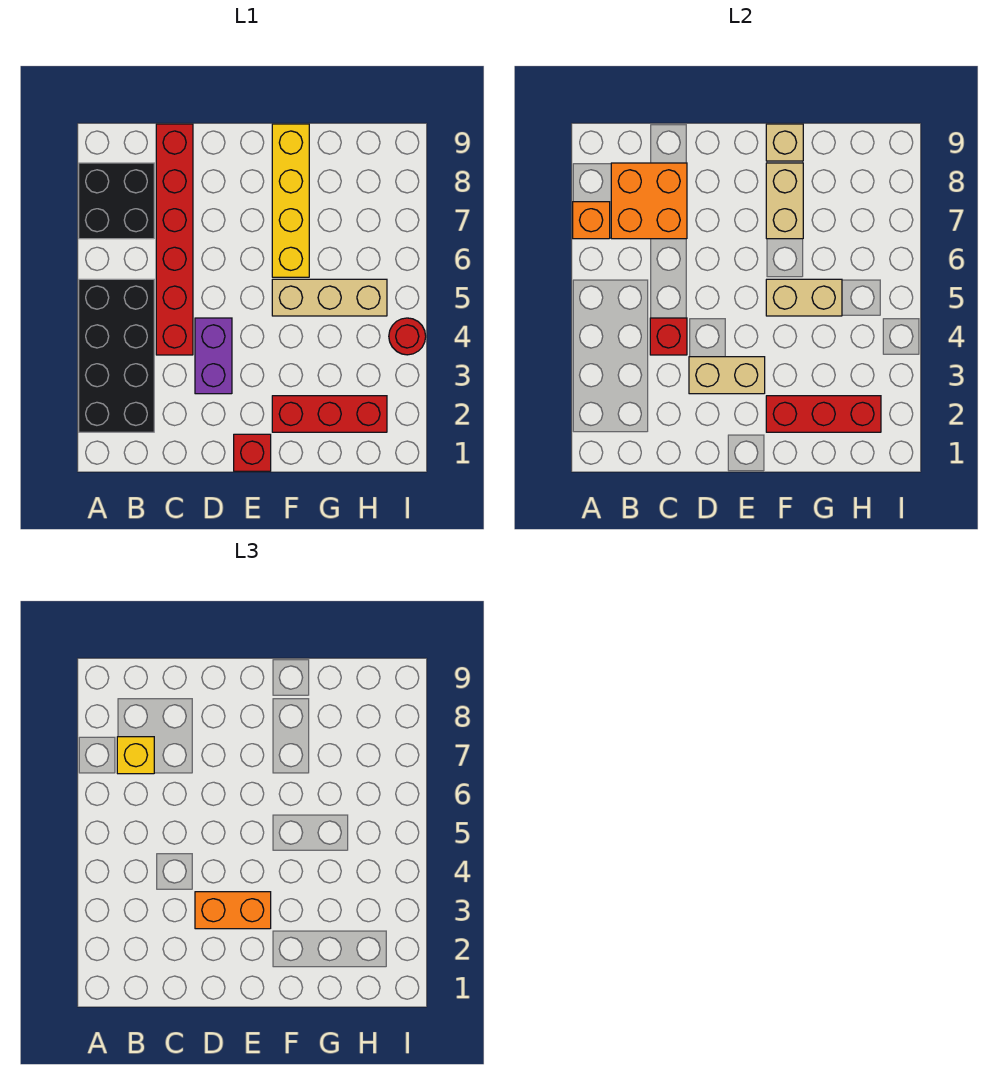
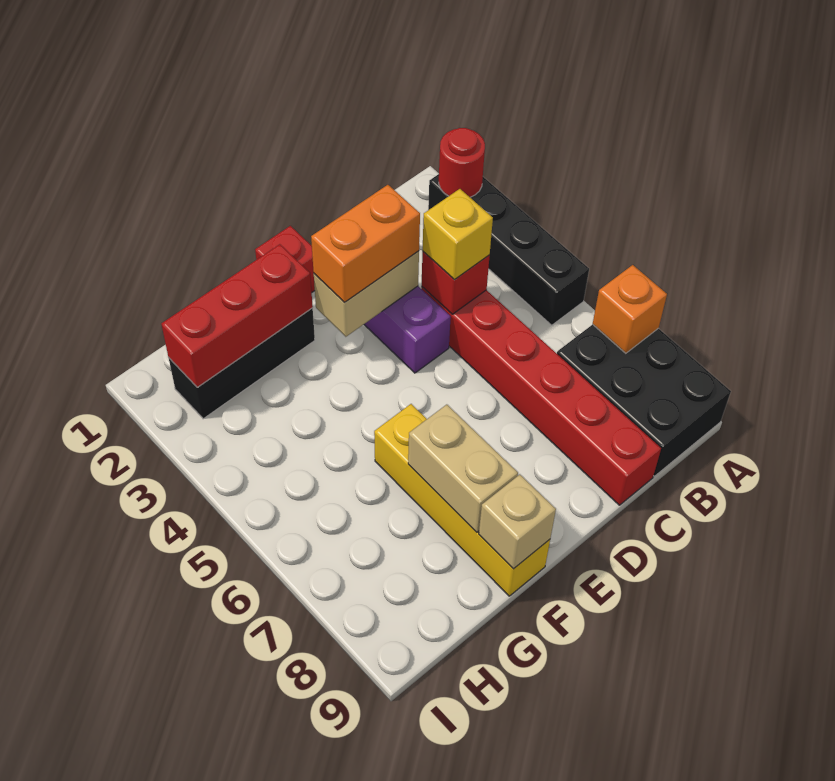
black brick A2:B5 level 1 -> black brick A2:A5 level 1
black brick A7:B8 level 1 -> black brick A7:B9 level 1
orange brick B7:C8 level 2 -> none
yellow brick B7 level 3 -> yellow brick C4 level 3
red brick F2:H2 level 1 -> black brick F2:H2 level 1
tan brick F5:H5 level 1 -> none
tan brick F5:G5 level 2 -> none
red round brick I4 level 1 -> red round brick A2 level 2

